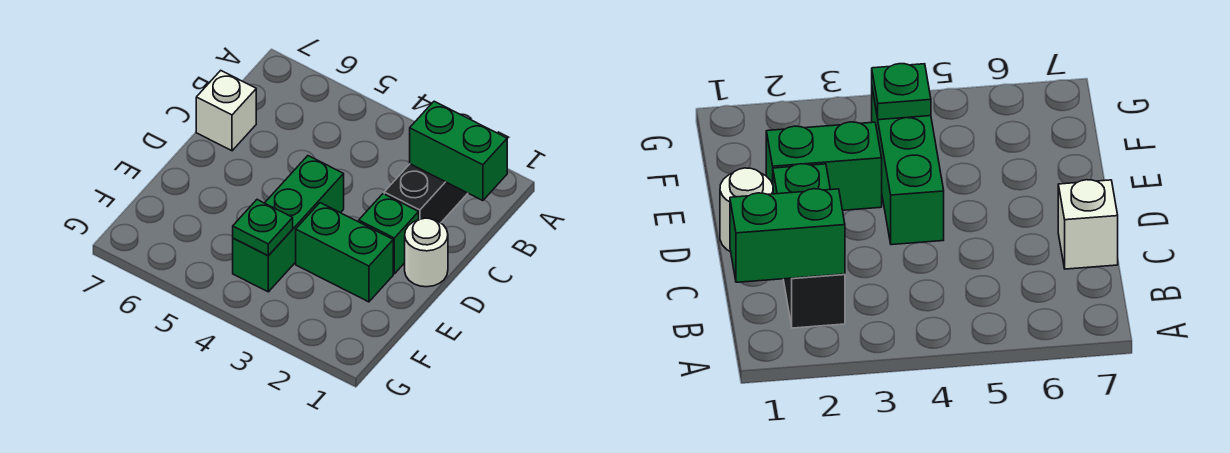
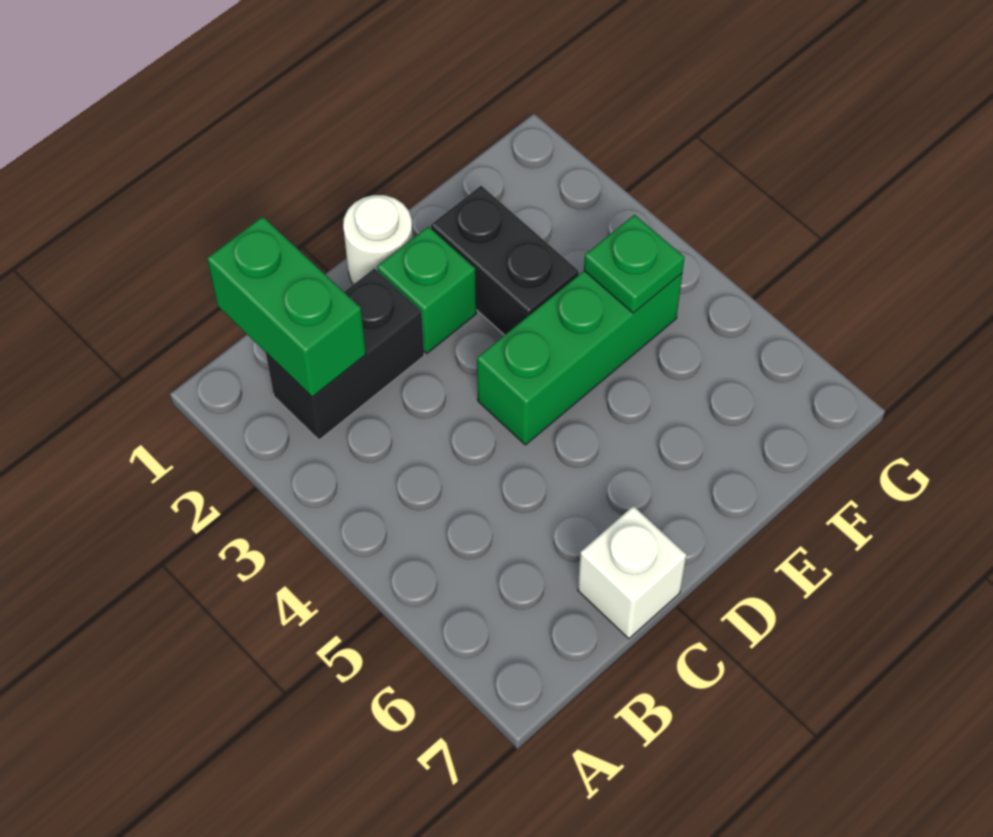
green brick E2:E3 level 1 -> black brick E2:E3 level 1

